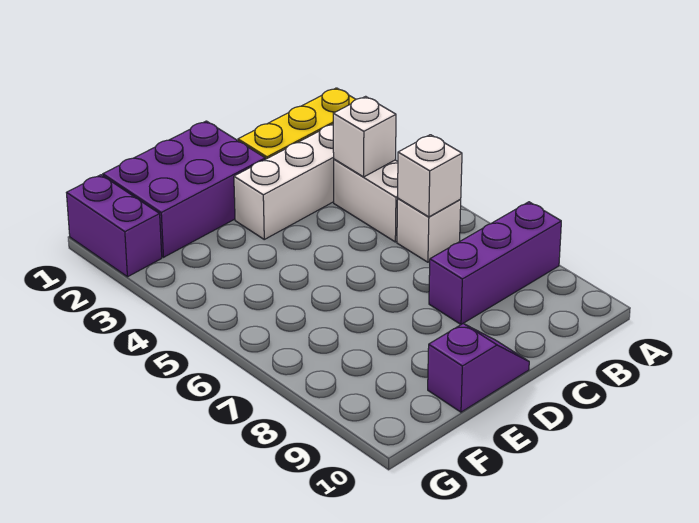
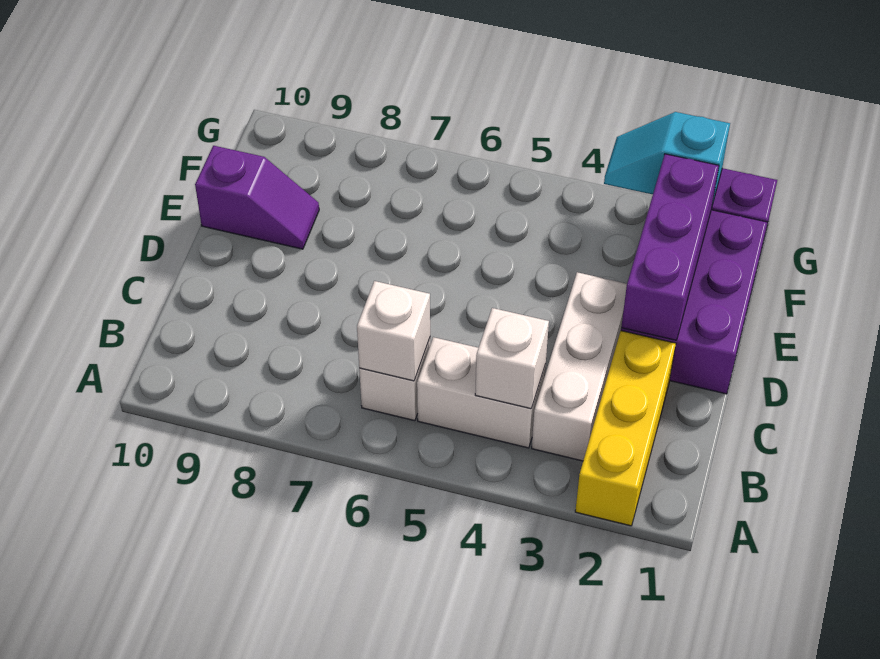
purple brick A8:C8 level 1 -> purple brick D2:F2 level 2
purple slope D10:E10 level 1 top E -> purple slope E9:E10 level 1 top 10
none -> cyan slope G2:G3 level 2 top 2

